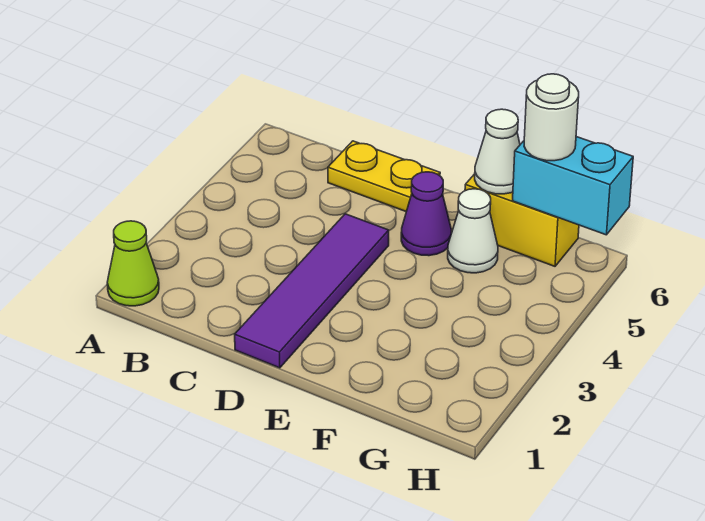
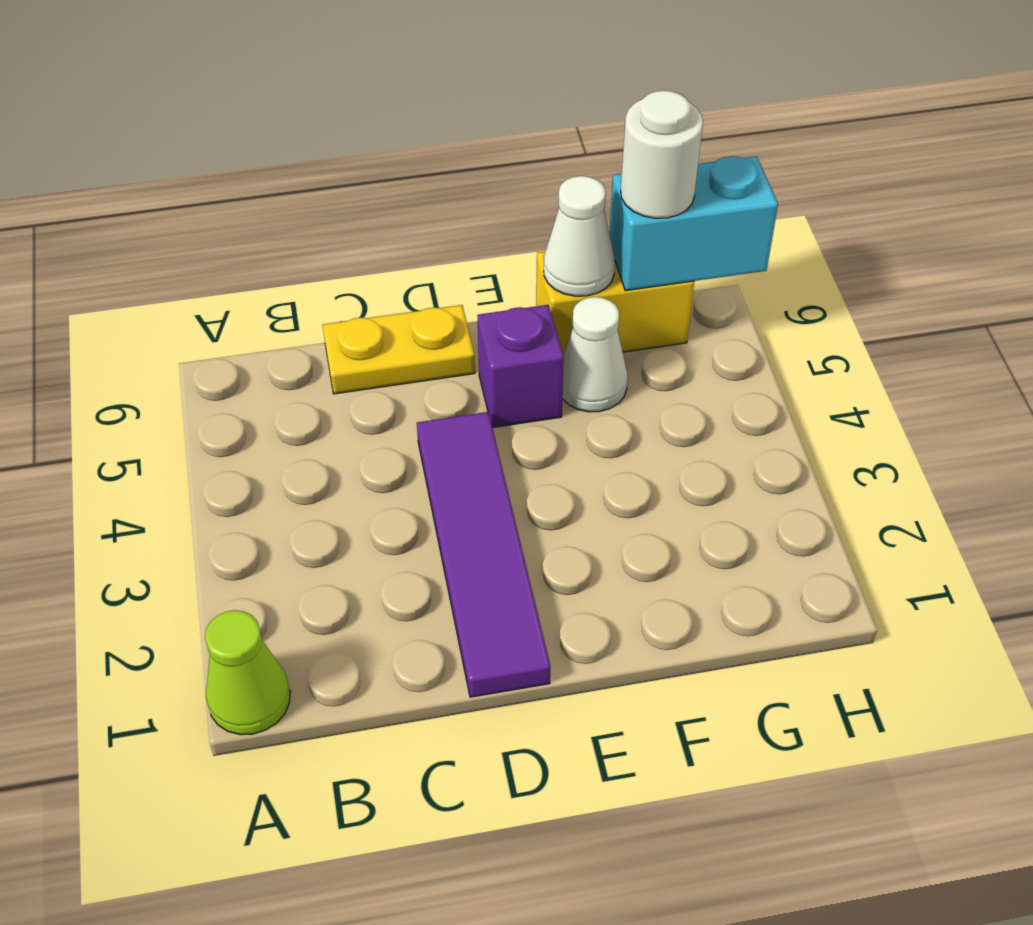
purple cone E5 level 1 -> purple brick E5 level 1

